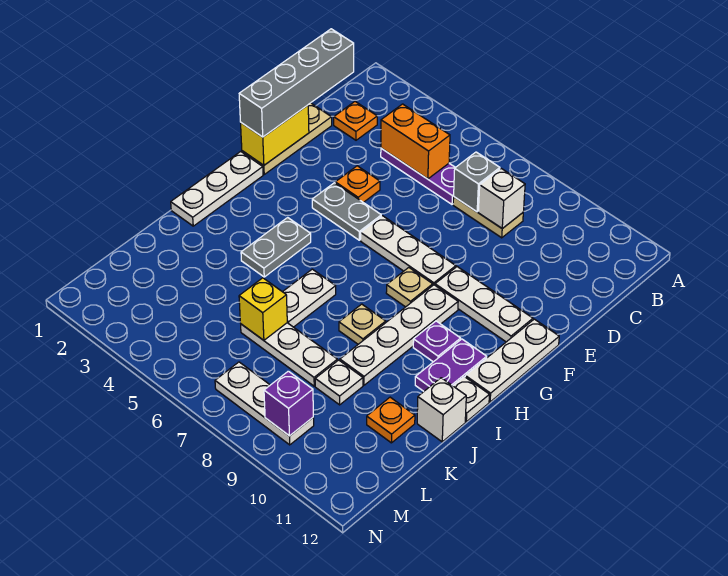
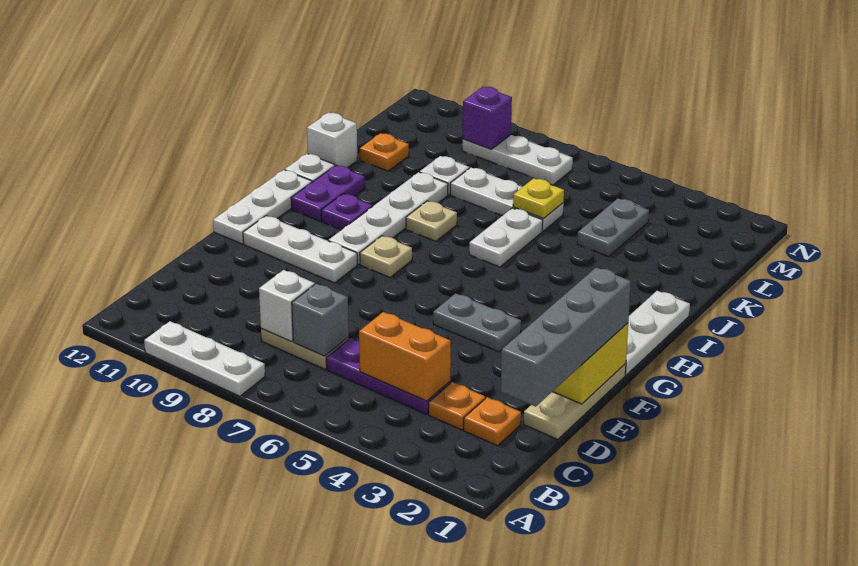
orange plate E4 level 1 -> orange plate C3 level 1
white plate F6:F8 level 1 -> white plate A8:A10 level 1
grey plate H4:I4 level 1 -> grey plate K4:L4 level 1
yellow brick K6 level 2 -> yellow plate K6 level 2

